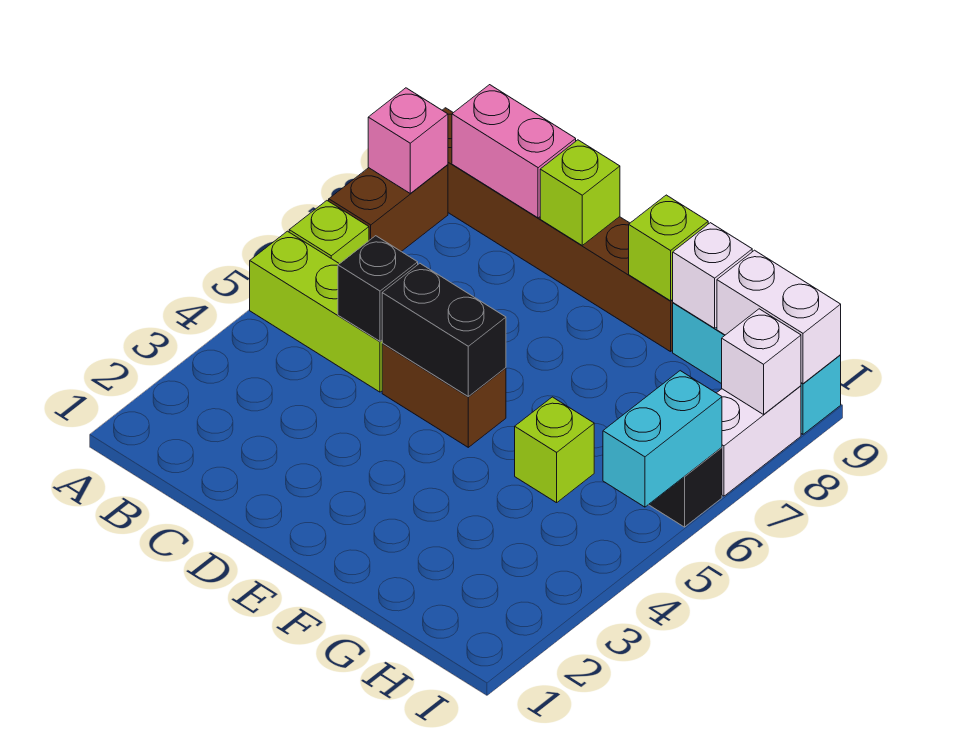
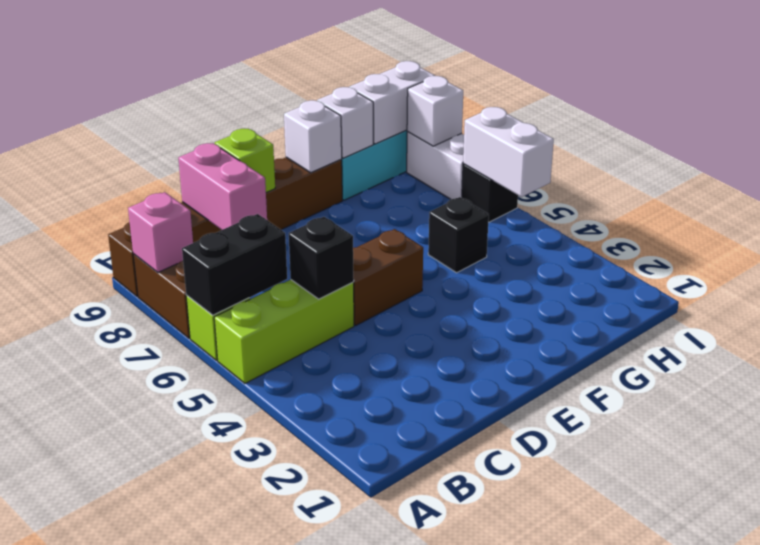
pink brick B9:C9 level 2 -> pink brick C8:C9 level 2
black brick D5:E5 level 2 -> black brick A6:B6 level 2
lime brick F9 level 2 -> white brick F9 level 2
lime brick G5 level 1 -> black brick G5 level 1
cyan brick I5:I6 level 2 -> white brick I5:I6 level 2

